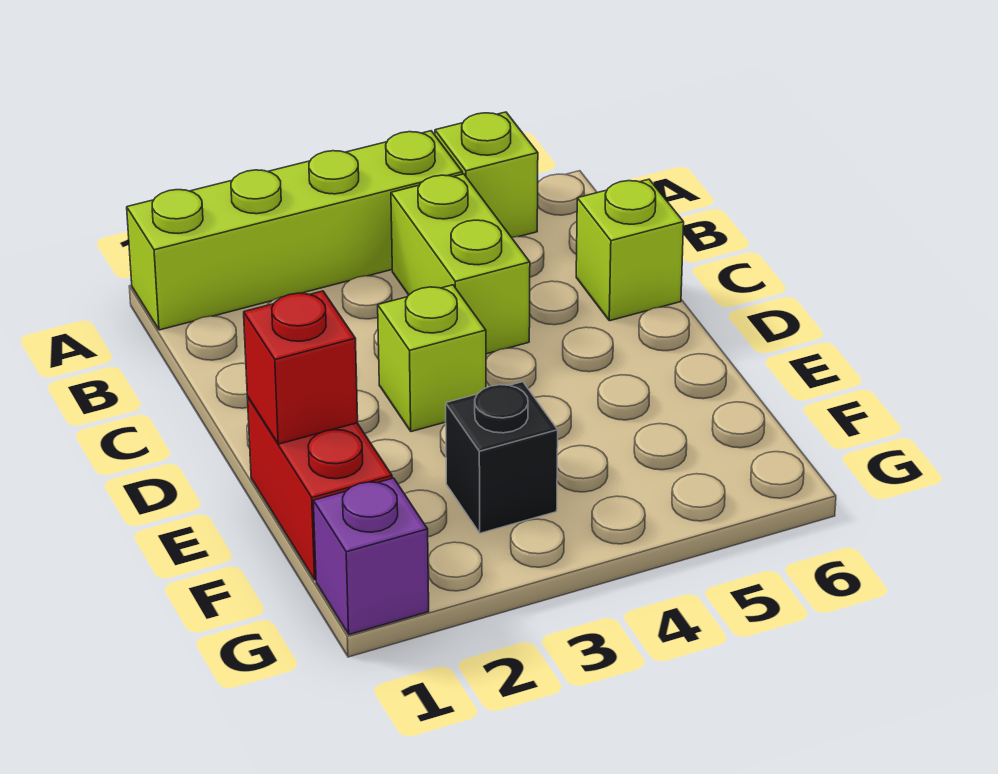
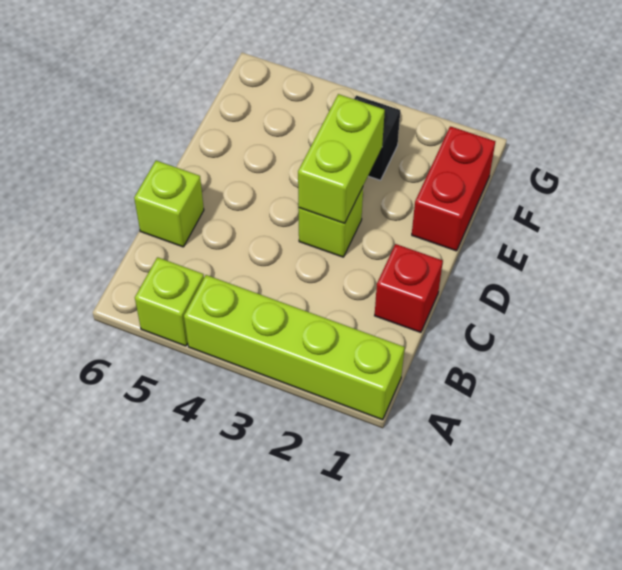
lime brick B4:C4 level 1 -> lime brick D3:E3 level 2
red brick E1 level 2 -> red brick C1 level 1
purple brick G1 level 1 -> none

